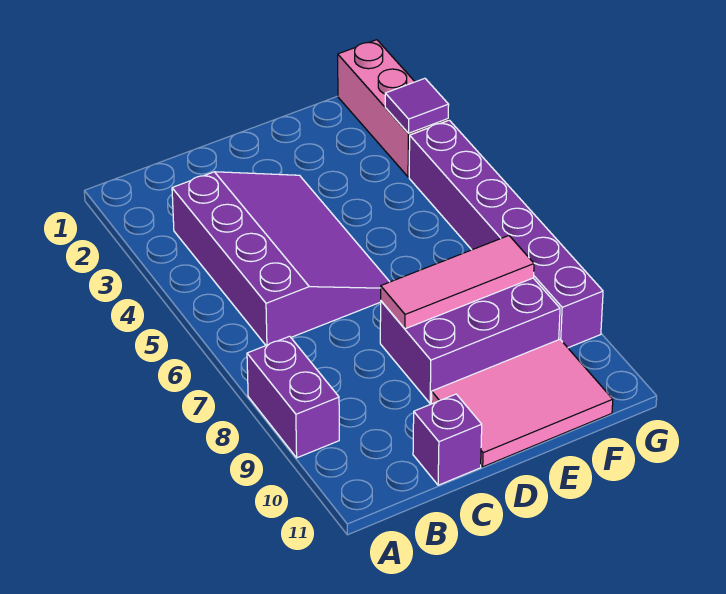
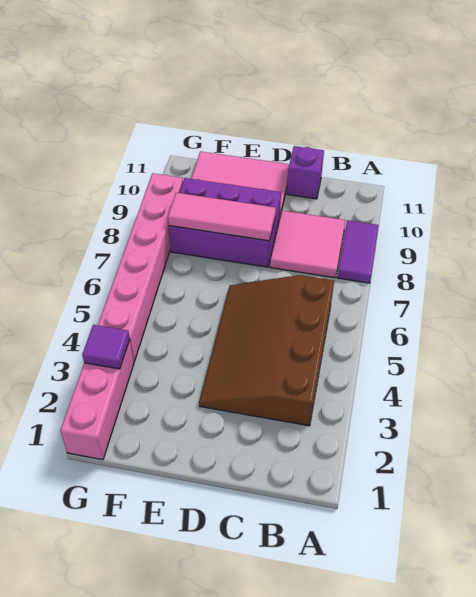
purple brick A8:A9 level 1 -> purple tile A8:A9 level 1
purple slope B3:D6 level 1 top B -> brown slope B3:D6 level 1 top B
none -> pink tile B8:C9 level 1
purple brick G4:G9 level 1 -> pink brick G4:G9 level 1

